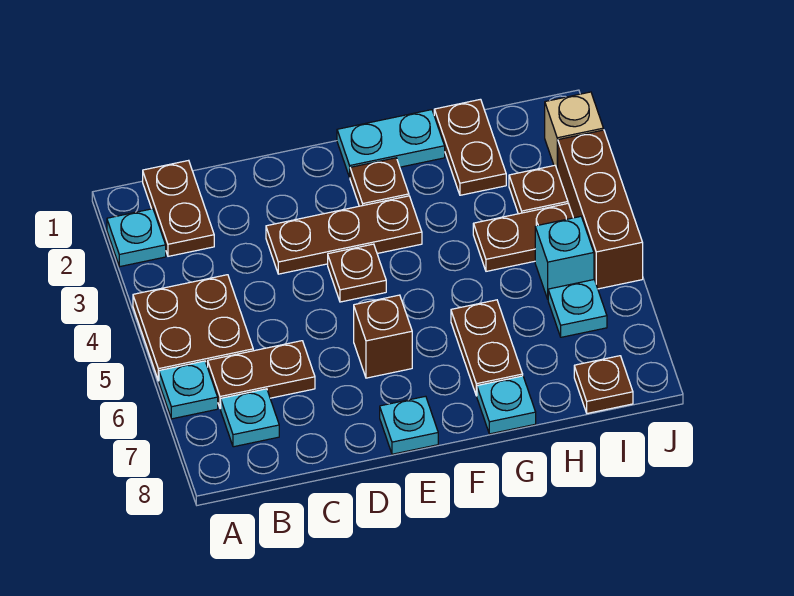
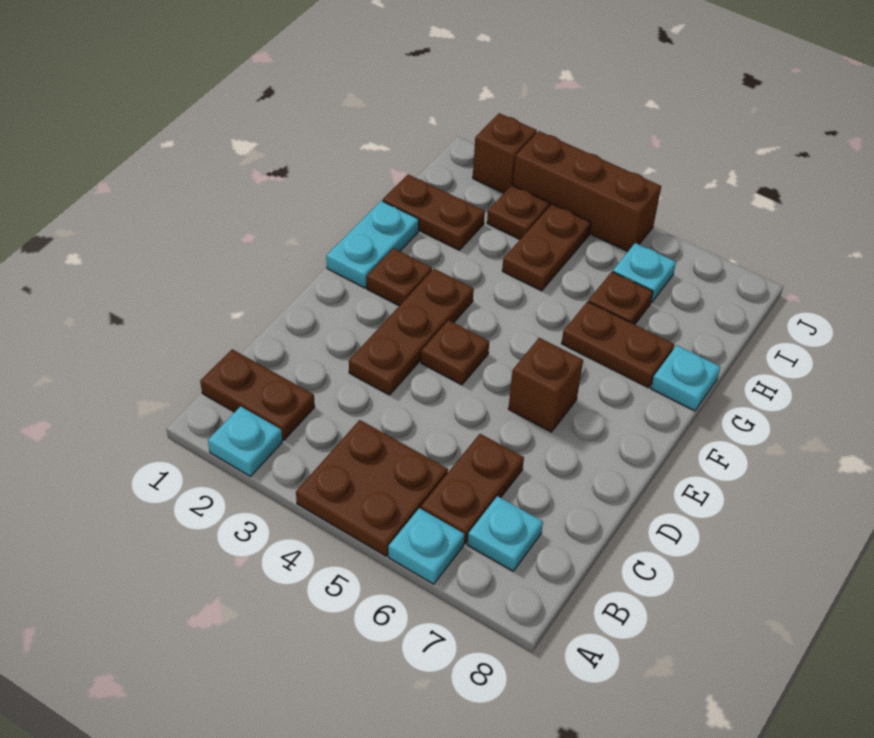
cyan plate E8 level 1 -> none
cyan brick I5 level 1 -> none
brown plate I8 level 1 -> brown plate H6 level 1
tan brick J2 level 1 -> brown brick J2 level 1

